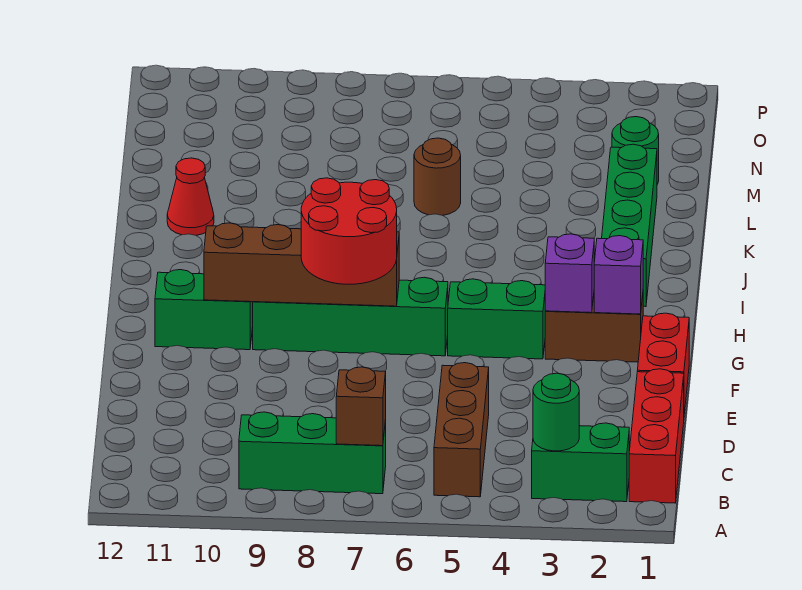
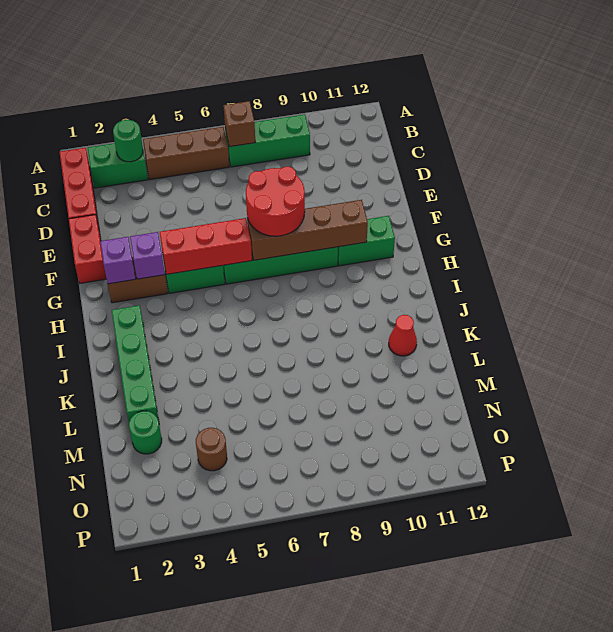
brown brick B5:D5 level 1 -> brown brick B4:B6 level 1
none -> red brick G4:G6 level 2
brown round brick L6 level 1 -> brown round brick N4 level 1

